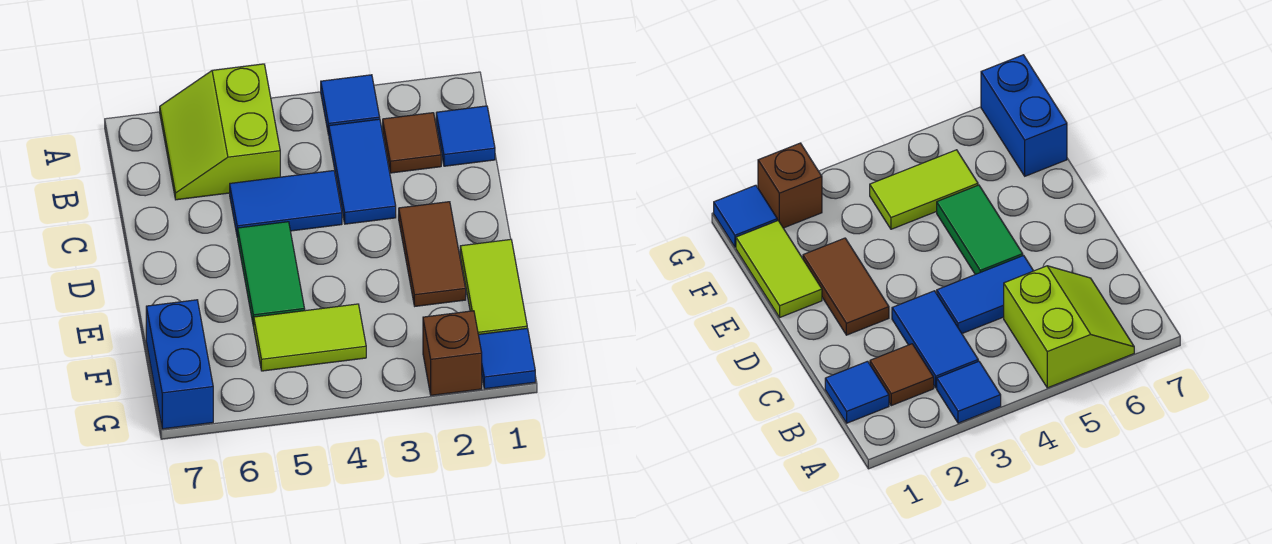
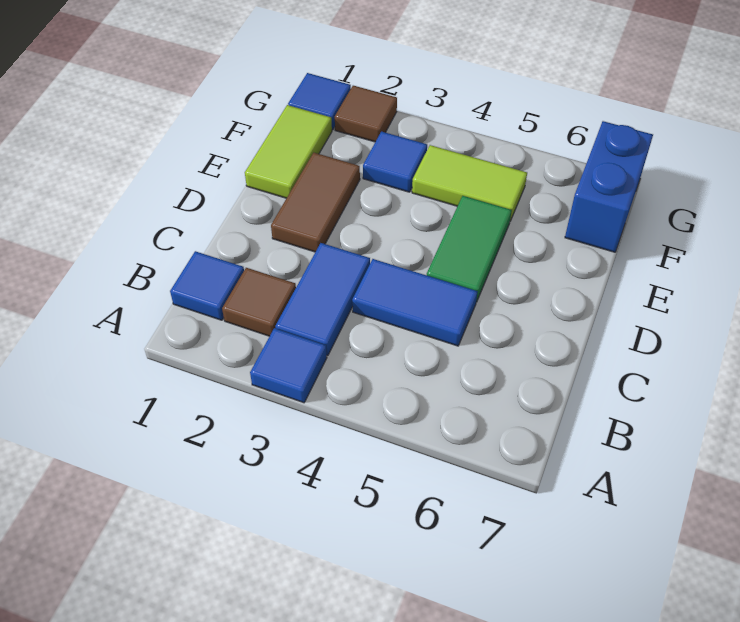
lime slope A5:B6 level 1 top 5 -> none
none -> blue tile F3 level 1
brown brick G2 level 1 -> brown tile G2 level 1

